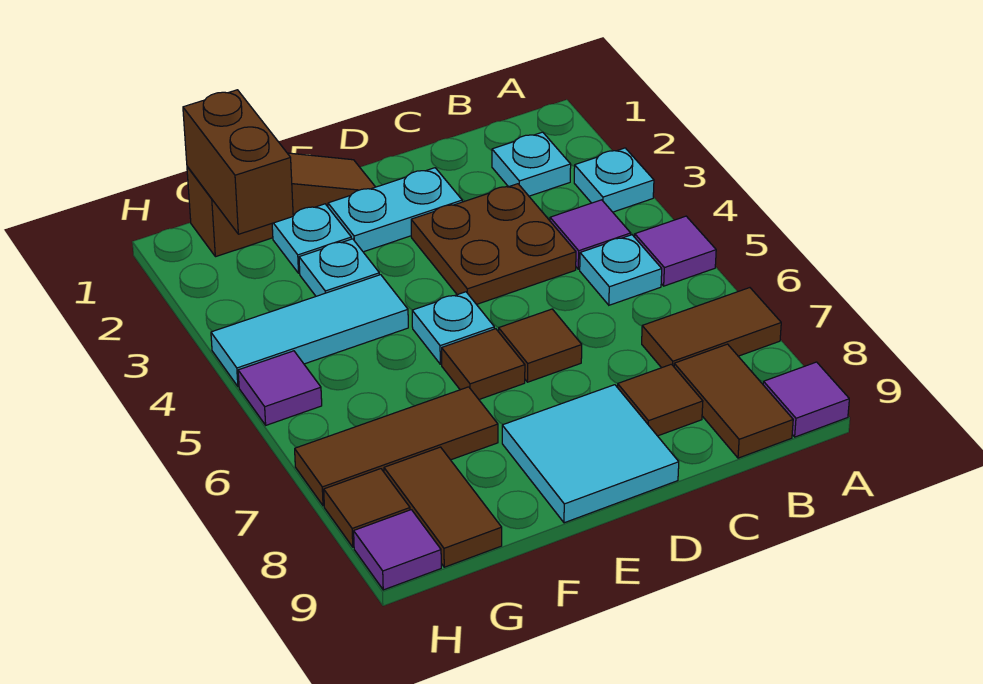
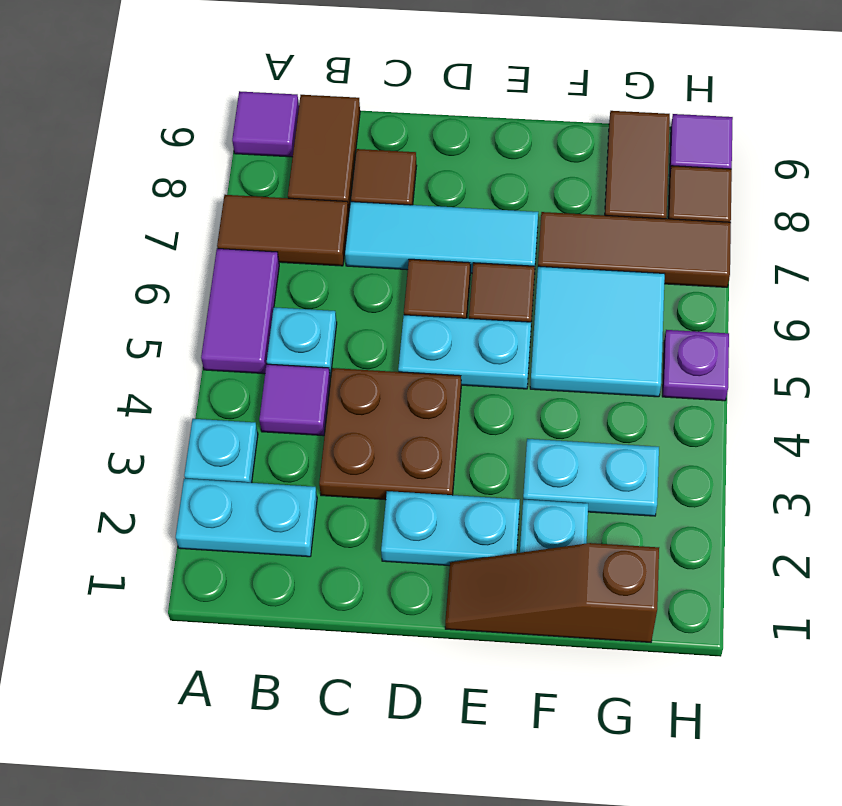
purple tile A5 level 1 -> purple tile A5:A6 level 1
cyan plate B2 level 1 -> cyan plate A2:B2 level 1
cyan tile D8:E9 level 1 -> cyan tile F5:G6 level 1
cyan plate E5 level 1 -> cyan plate D5:E5 level 1
cyan plate F3 level 1 -> cyan plate F3:G3 level 1
cyan tile F4:H4 level 1 -> cyan tile C7:E7 level 1
brown brick G1:G2 level 2 -> none
purple tile H5 level 1 -> purple plate H5 level 1

